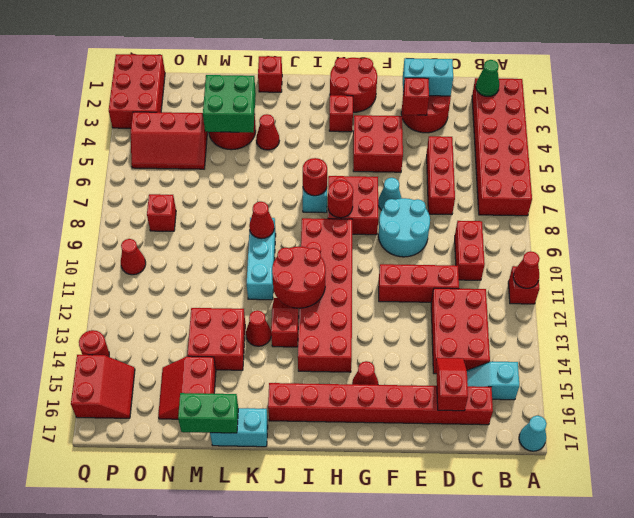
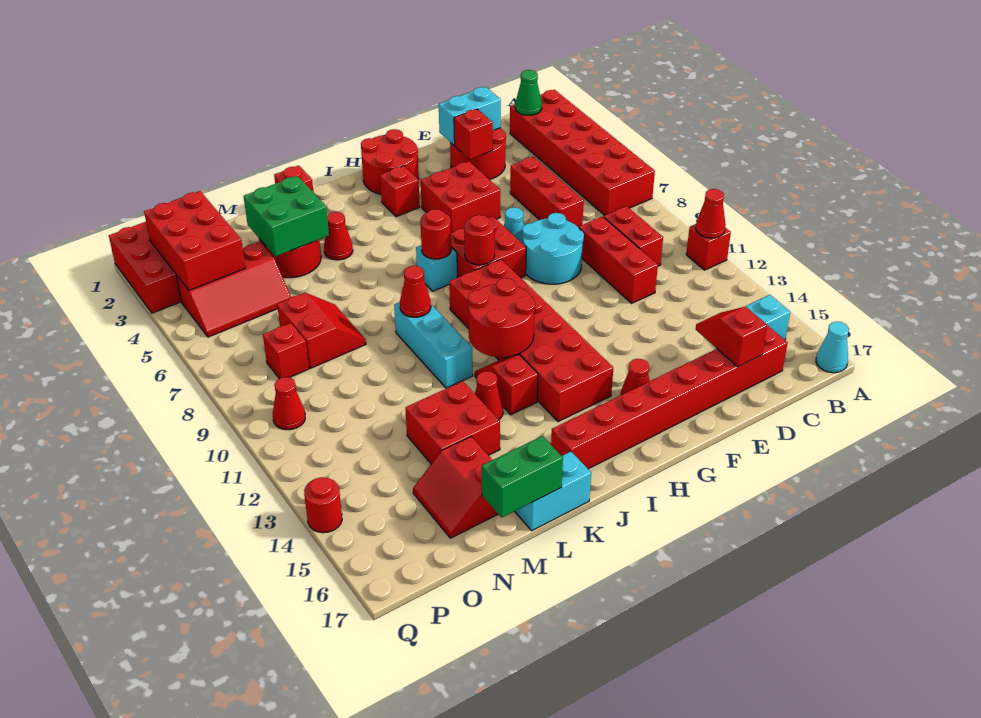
red brick C12:D14 level 1 -> red brick O2:P4 level 2
red brick D11:F11 level 1 -> red brick D9:D11 level 1
red slope P15:Q16 level 1 top Q -> red slope M7:N8 level 1 top N

